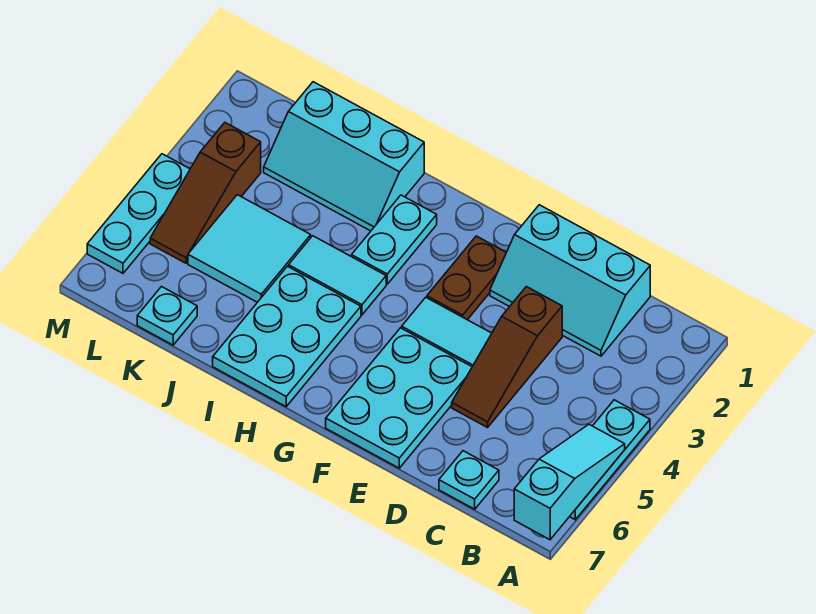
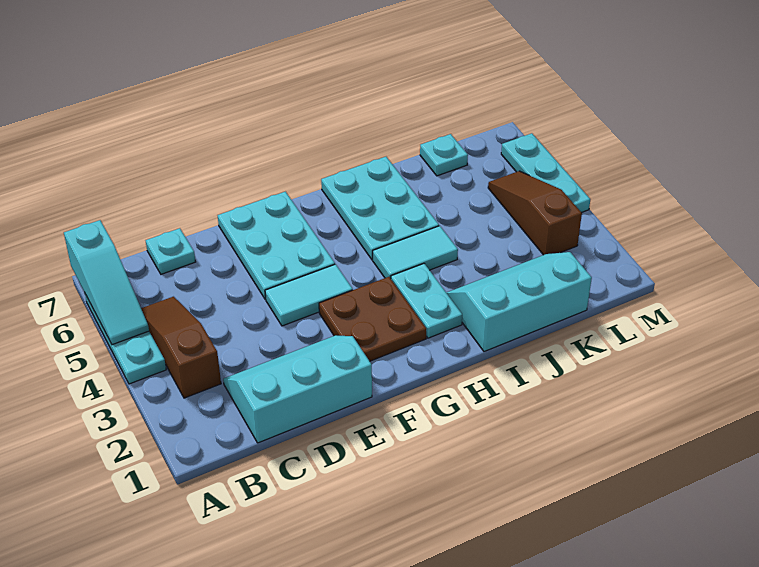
brown slope D3:D5 level 1 top 3 -> brown slope B3:B5 level 1 top 3
brown plate F2:F3 level 1 -> brown plate F2:G3 level 1
cyan tile J4:K5 level 1 -> none

